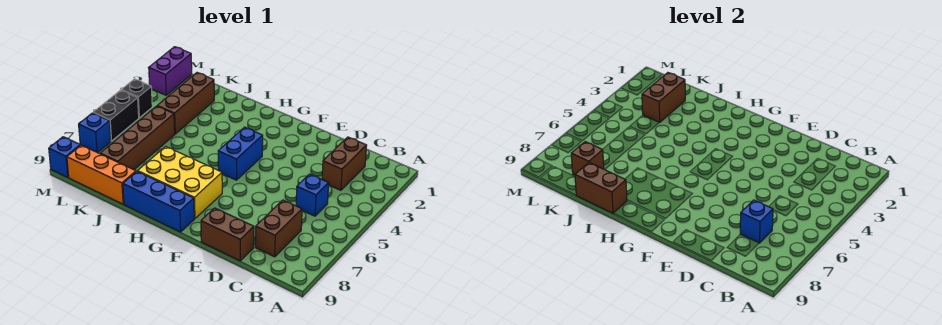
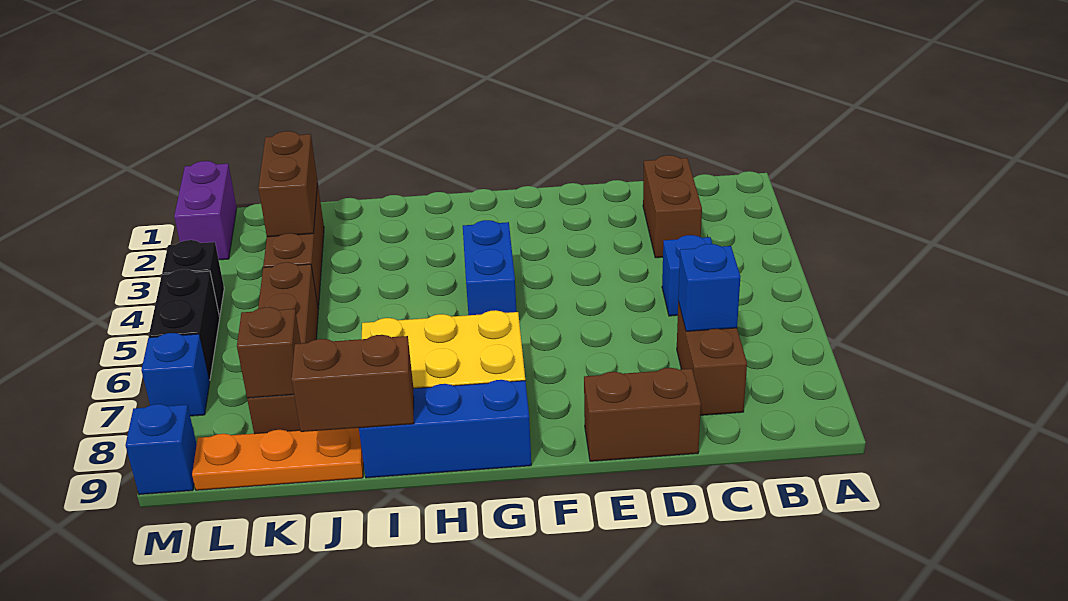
orange brick J9:L9 level 1 -> orange plate J9:L9 level 1

